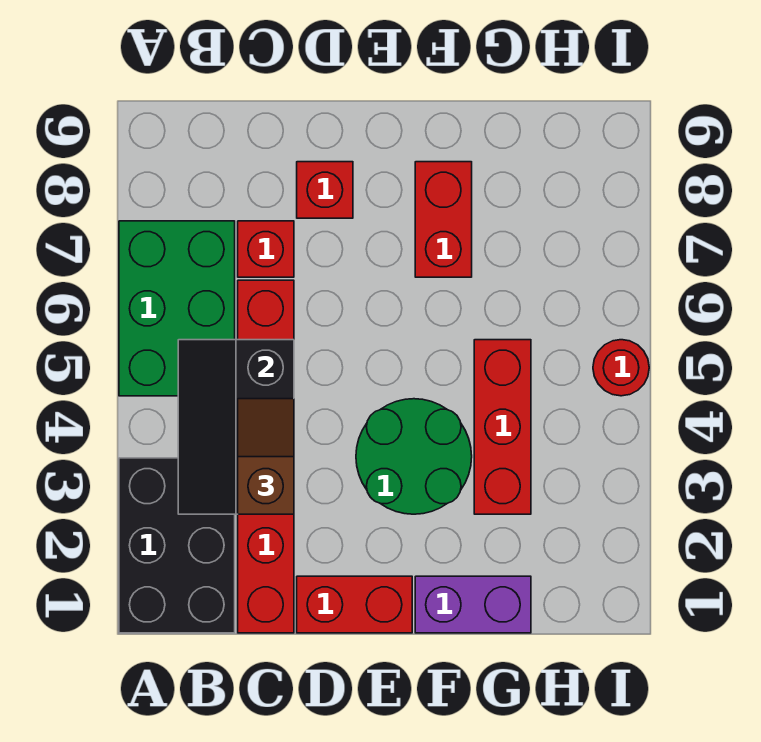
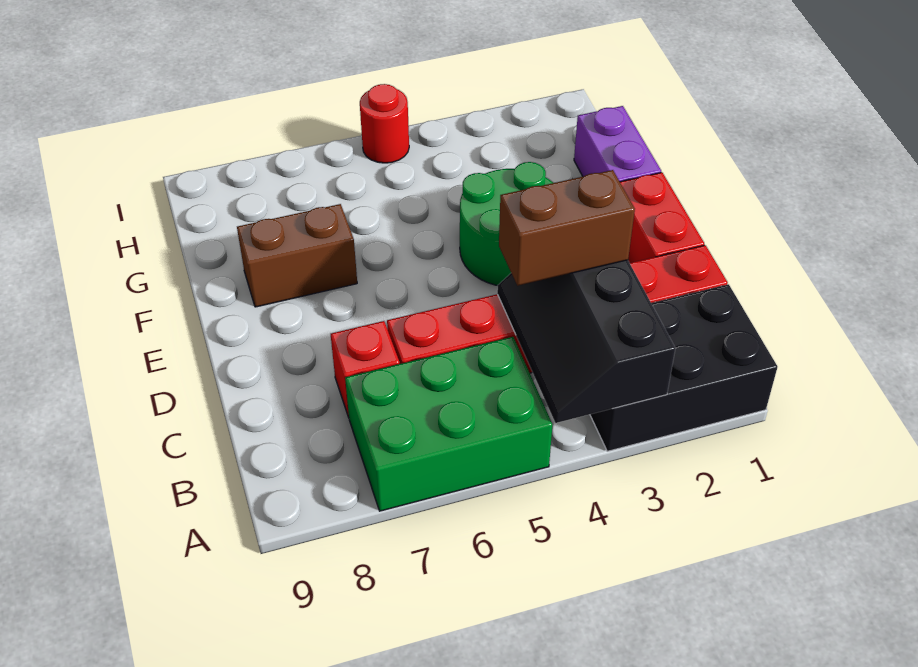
black slope B3:C5 level 2 top C -> black slope A3:C4 level 2 top 3
brown slope C3:C4 level 3 top 3 -> brown brick C3:C4 level 3
red brick D8 level 1 -> none
red brick F7:F8 level 1 -> brown brick F7:F8 level 1
red brick G3:G5 level 1 -> none

